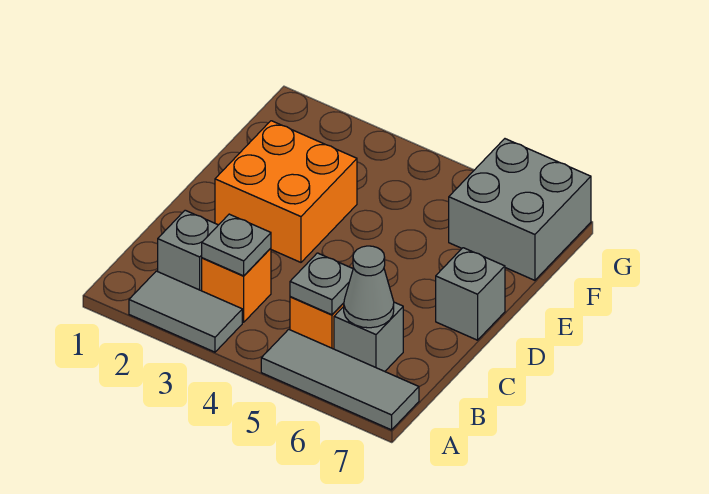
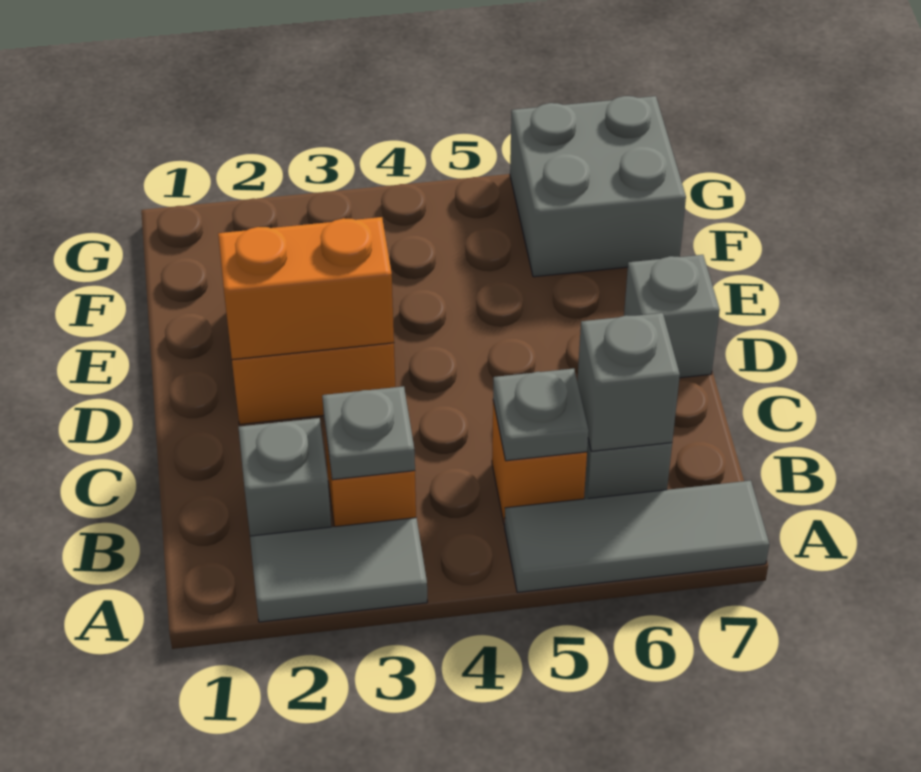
grey cone B6 level 2 -> grey brick B6 level 2
none -> orange brick D2:D3 level 2

